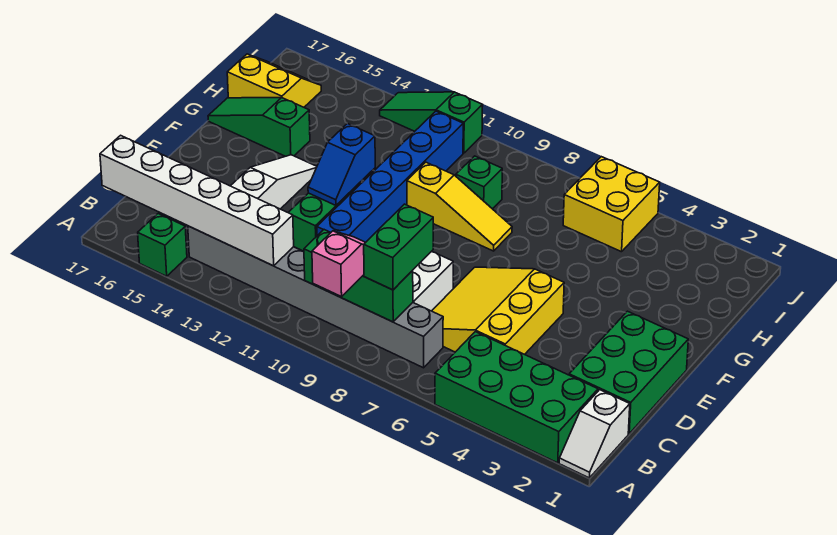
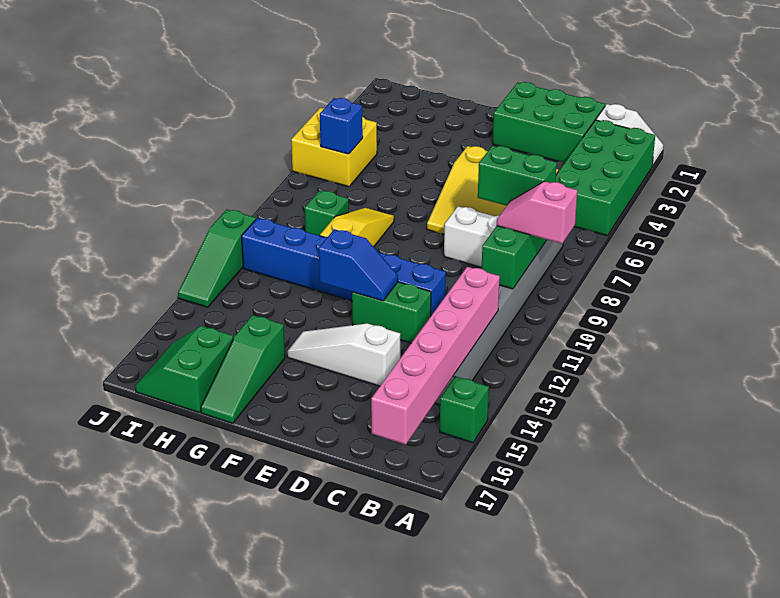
white brick B12:B17 level 2 -> pink brick B12:B17 level 2
yellow slope H16:I17 level 1 top H -> green slope H16:I17 level 1 top H
none -> blue brick I6 level 2

